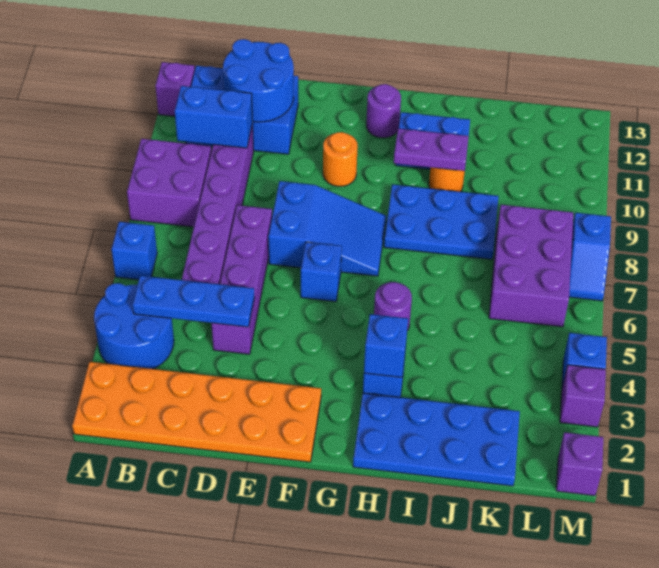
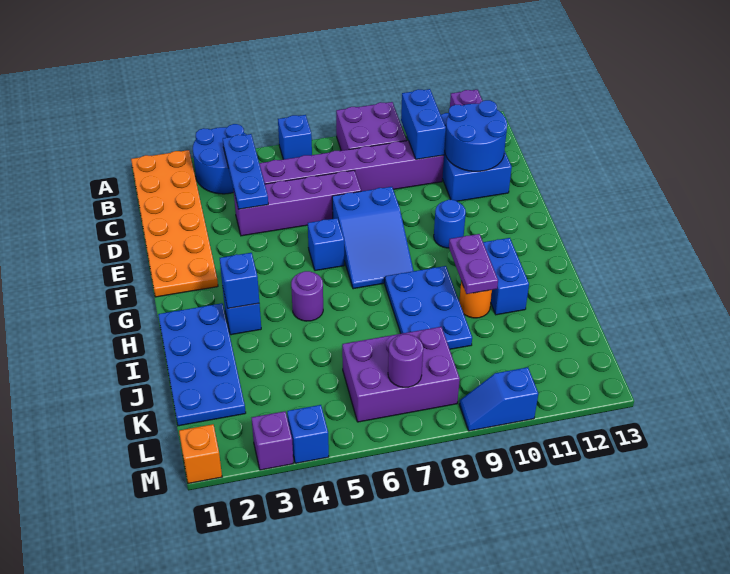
orange round brick F10 level 1 -> blue round brick F10 level 1
purple round brick G12 level 1 -> purple round brick L7 level 2
purple brick M1 level 1 -> orange brick M1 level 1
blue slope M7:M8 level 1 top 8 -> blue slope M9:M10 level 1 top 10

